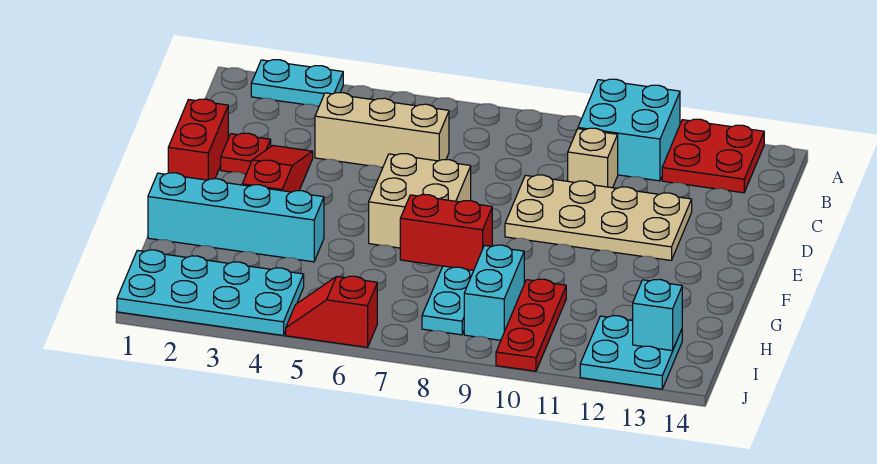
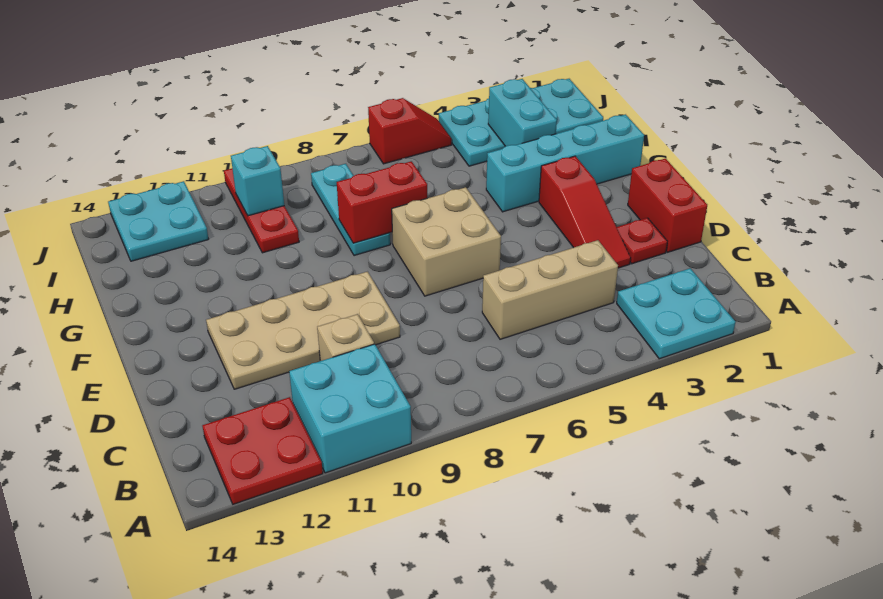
cyan plate A2:A3 level 1 -> cyan plate A2:B3 level 1
cyan brick H9:I9 level 1 -> cyan brick H3:I3 level 2
cyan brick I13 level 2 -> cyan brick I10 level 2

